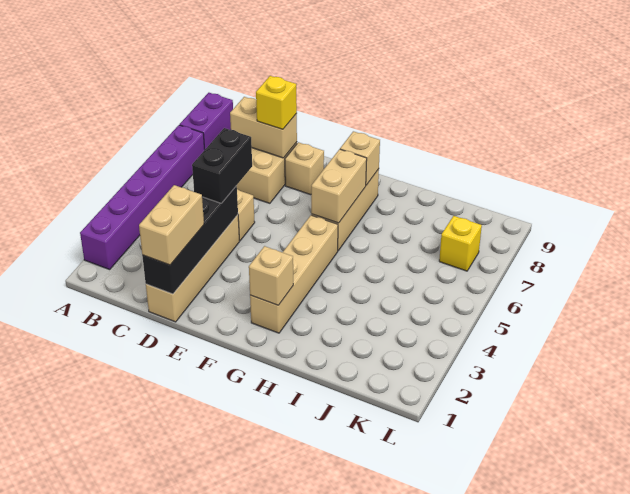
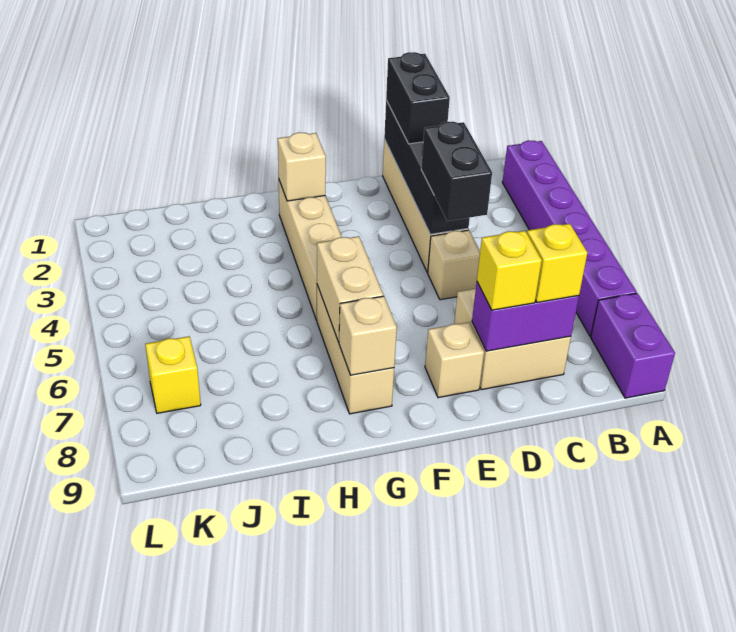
tan brick C8:D8 level 2 -> purple brick C8:D8 level 2
none -> yellow brick C8 level 3
tan brick D1:D2 level 3 -> black brick D1:D2 level 3

